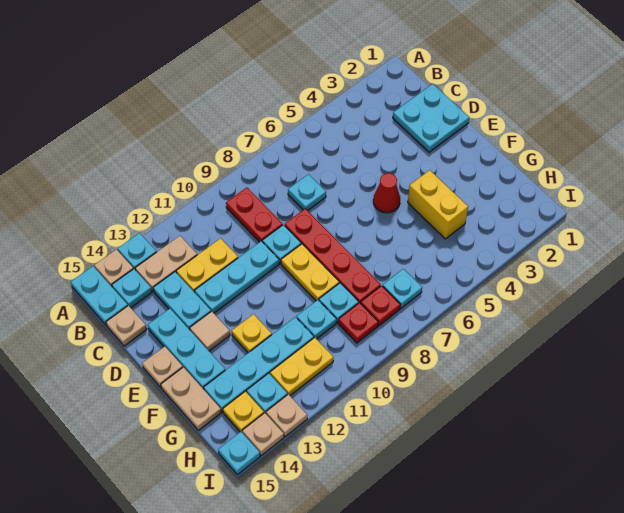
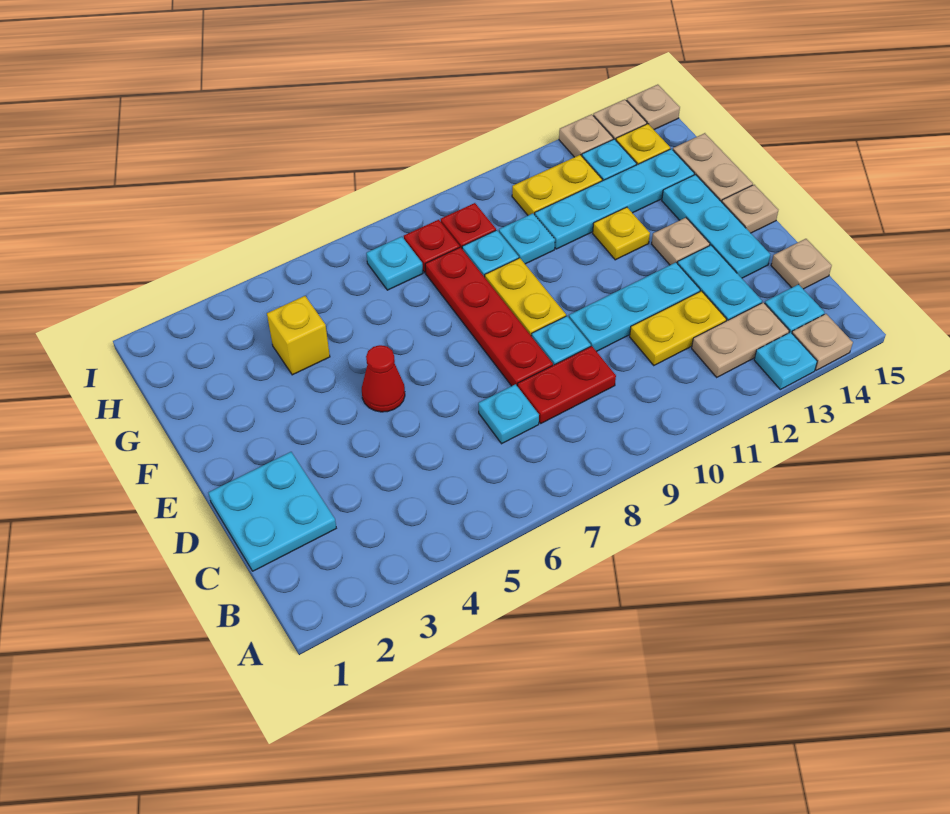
cyan plate A15:B15 level 1 -> none
red plate B9:C9 level 1 -> red plate C8:C9 level 1
tan tile E13 level 1 -> tan plate E13 level 1
yellow brick F4:G4 level 1 -> yellow brick G4 level 1
cyan plate I15 level 1 -> tan plate I15 level 1

